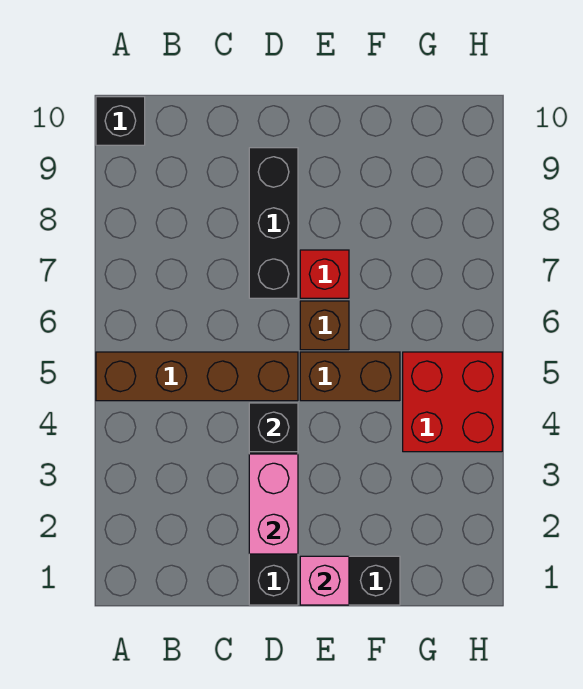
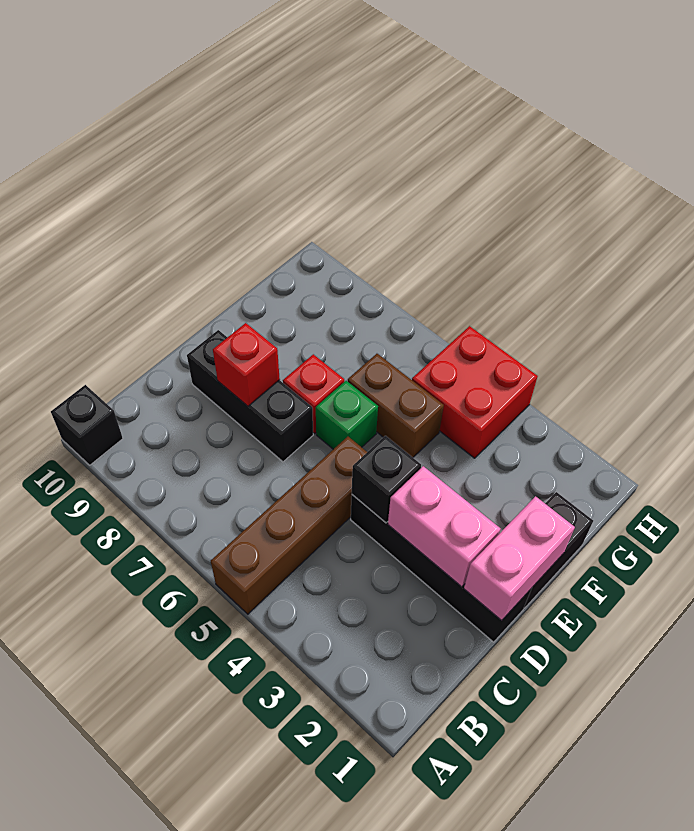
none -> red brick D8 level 2
pink brick E1 level 2 -> pink brick D1:E1 level 2
brown brick E5:F5 level 1 -> brown brick F5:F6 level 1
brown brick E6 level 1 -> green brick E6 level 1

